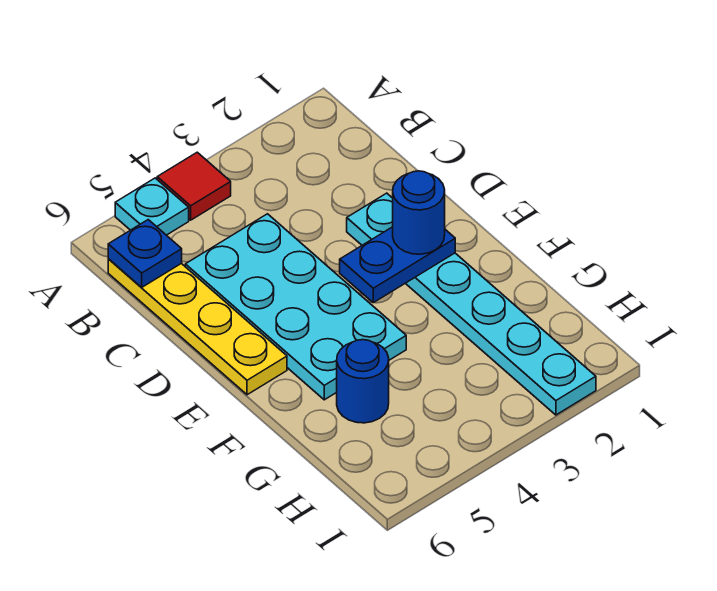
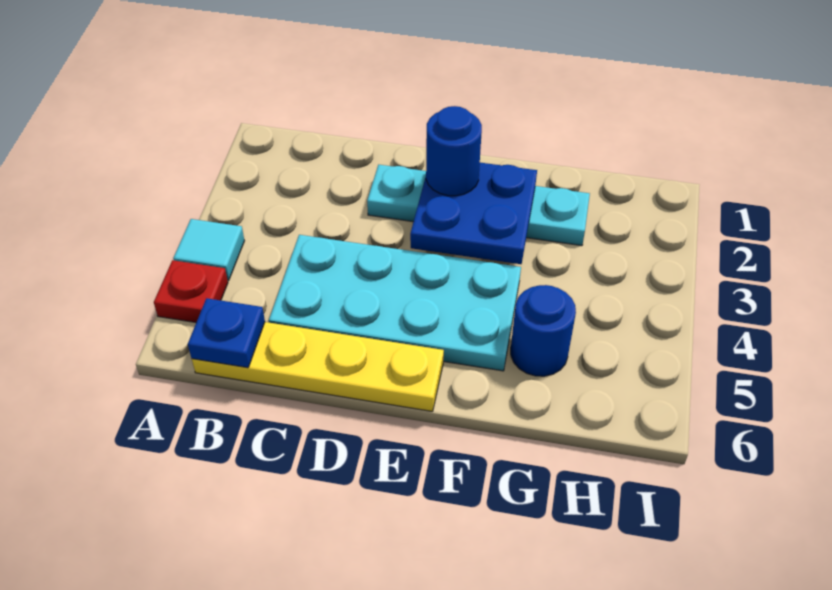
red tile A4 level 1 -> cyan tile A4 level 1
cyan plate A5 level 1 -> red plate A5 level 1
cyan plate D2:I2 level 1 -> cyan plate D2:G2 level 1
blue plate E2:E3 level 2 -> blue plate E2:F3 level 2

